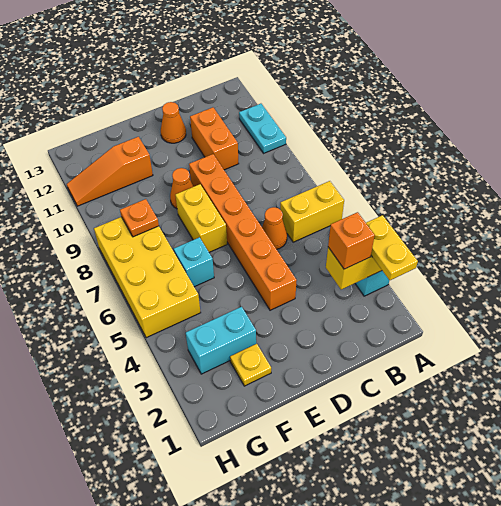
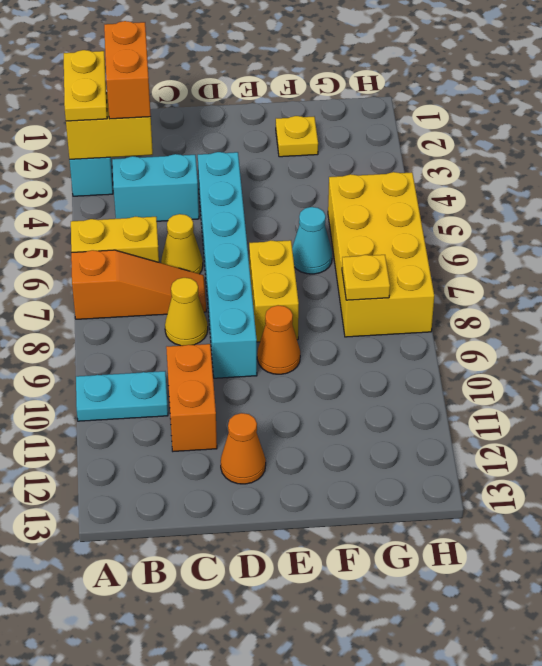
cyan plate A10:A11 level 1 -> cyan plate A10:B10 level 1
orange brick B3 level 3 -> orange brick B2:B3 level 3
orange cone C6 level 1 -> yellow cone C6 level 1
none -> yellow cone C8 level 1
orange brick D4:D9 level 1 -> cyan brick D4:D9 level 1
cyan brick F3:G3 level 1 -> cyan brick B4:C4 level 1
cyan brick F6 level 1 -> cyan cone F6 level 1
orange slope F11:H11 level 1 top F -> orange slope A7:C7 level 1 top A
orange plate G8 level 2 -> yellow plate G8 level 2

